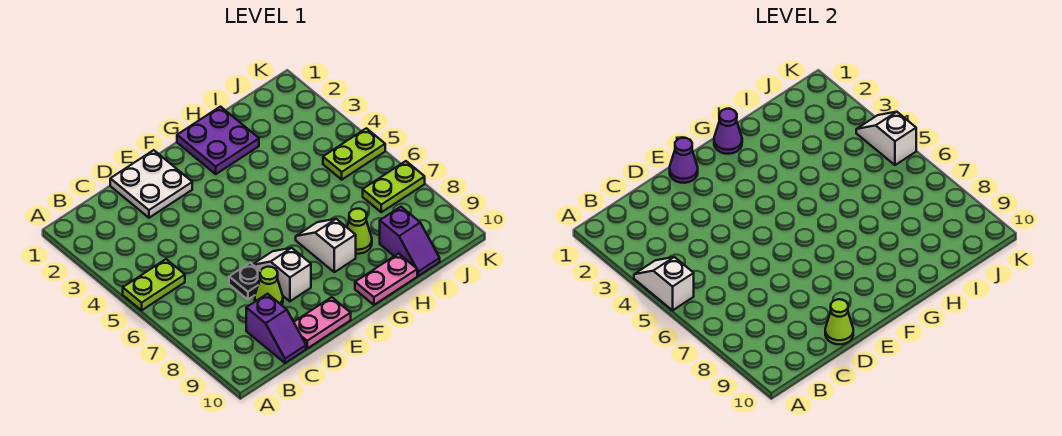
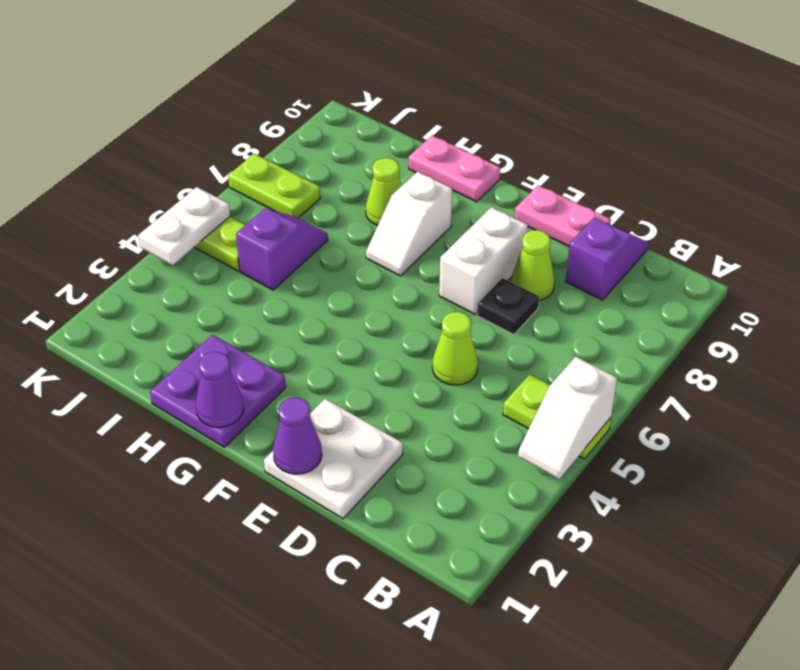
lime cone D10 level 2 -> lime cone D5 level 1
white slope E7:E8 level 1 top 8 -> white brick E7:E8 level 1
purple slope I9:I10 level 1 top 9 -> purple slope I5:I6 level 1 top 5
white slope K4:K5 level 2 top 5 -> white plate K4:K5 level 2

